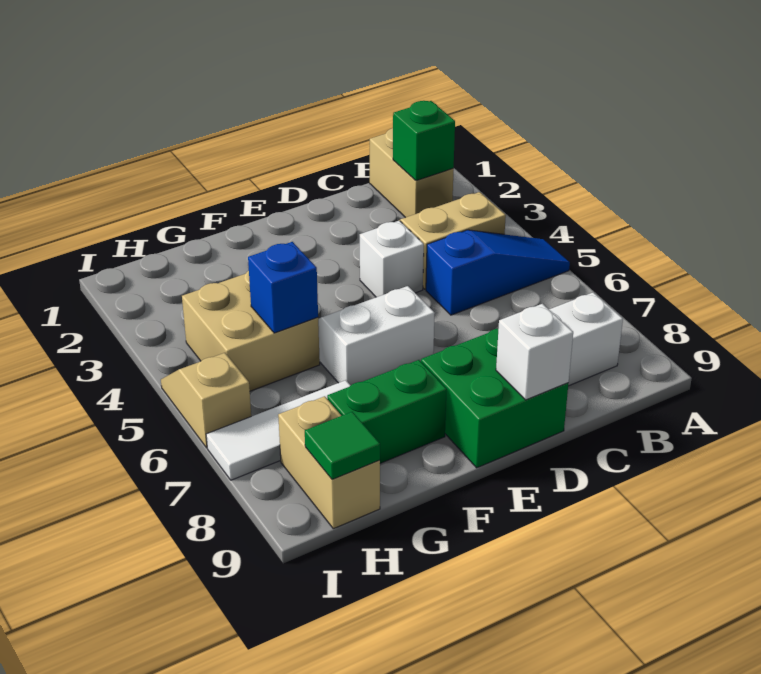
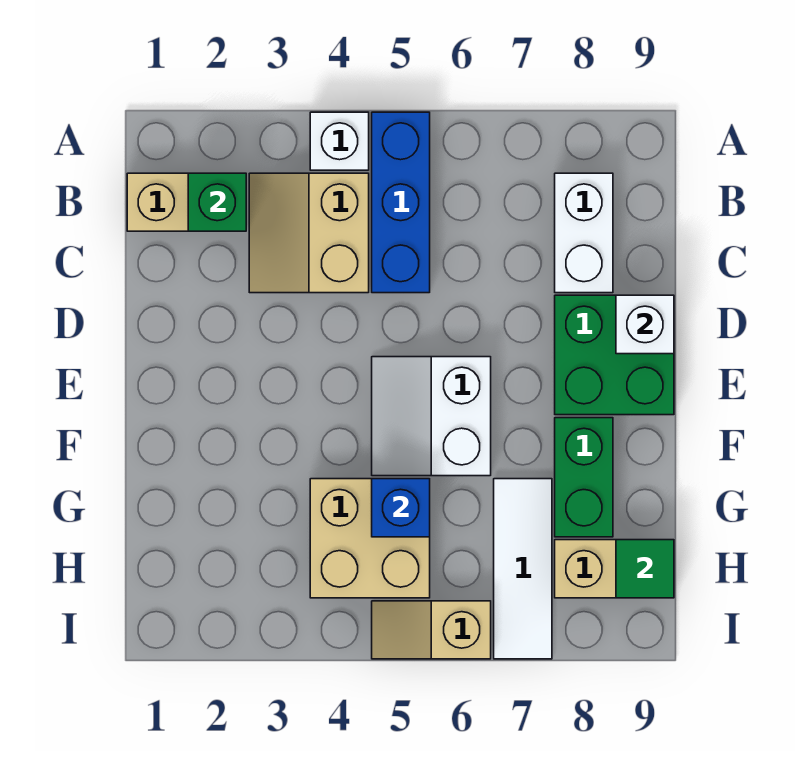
blue slope A5:C5 level 1 top C -> blue brick A5:C5 level 1
white brick D4 level 1 -> white brick A4 level 1

